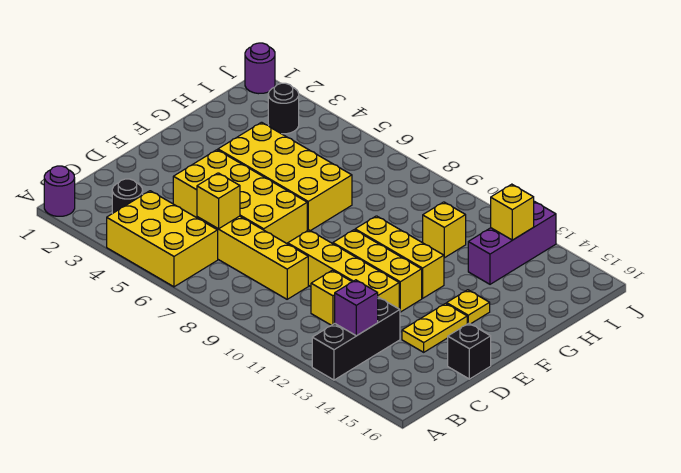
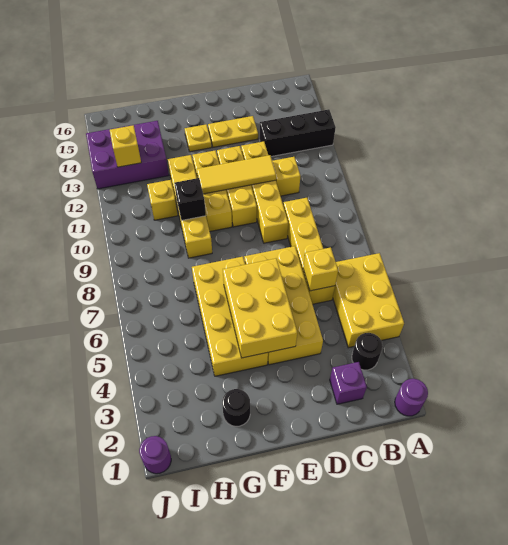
purple brick B13 level 2 -> purple brick C2 level 1
none -> yellow tile D11:F11 level 2
black brick D16 level 1 -> black brick G10 level 2
none -> yellow brick E4:F6 level 2
none -> yellow brick G9:G12 level 1
purple brick H13:J13 level 1 -> purple brick H13:J14 level 1
black round brick I3 level 1 -> black round brick G2 level 1

